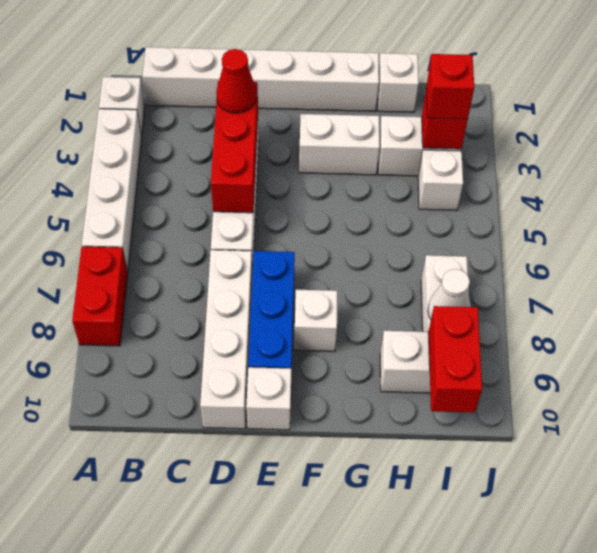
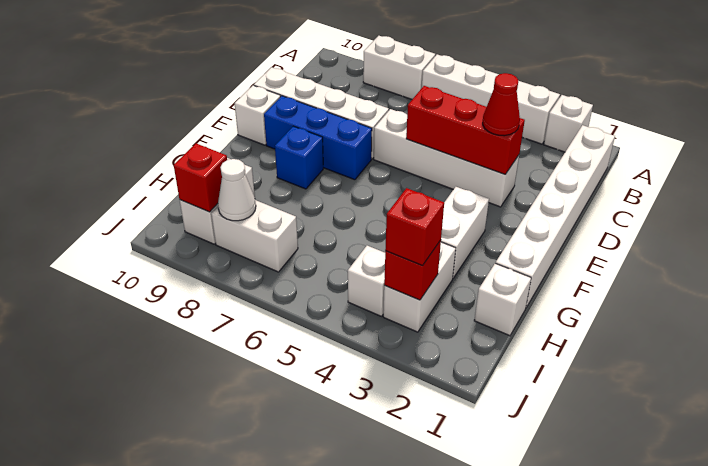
red brick A7:A8 level 1 -> white brick A7:A8 level 1
white brick F8 level 1 -> blue brick F8 level 1
red brick I9:I10 level 2 -> red brick I9 level 2

